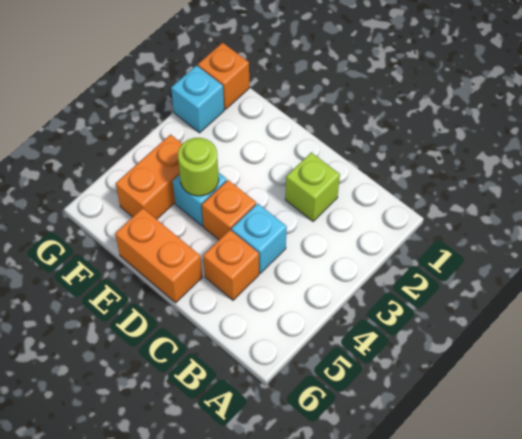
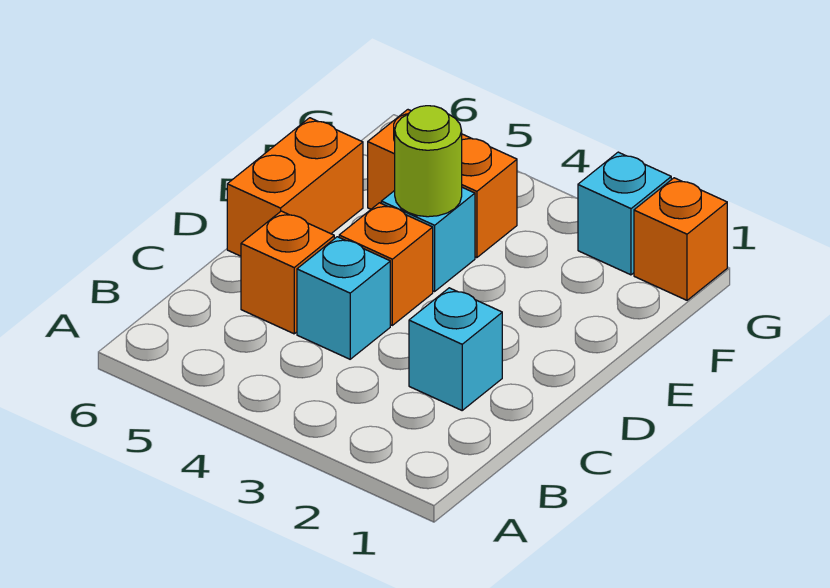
lime brick C2 level 1 -> cyan brick C2 level 1

